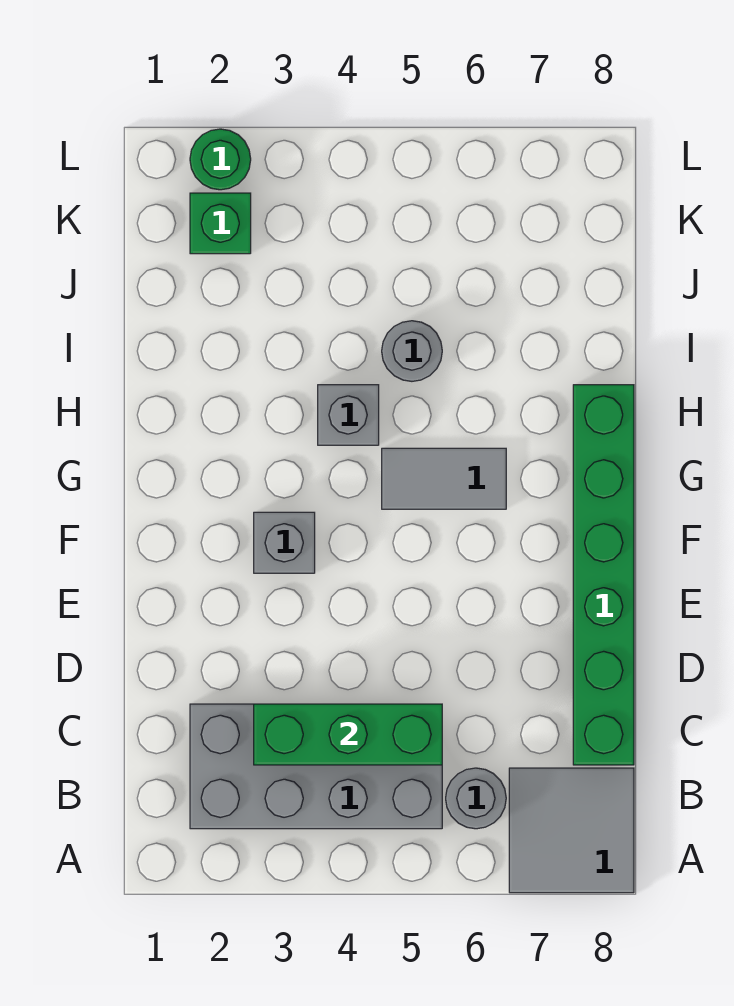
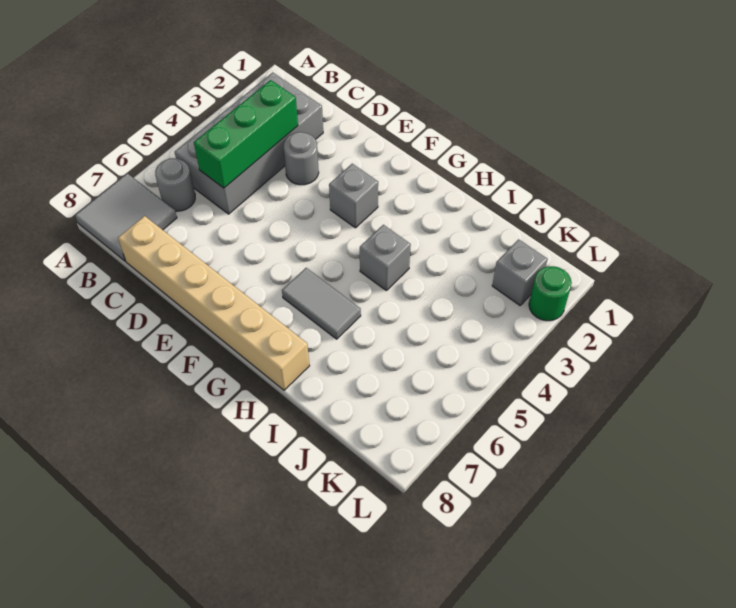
green brick C8:H8 level 1 -> tan brick C8:H8 level 1
grey tile G5:G6 level 1 -> grey tile G6:H6 level 1
grey round brick I5 level 1 -> grey round brick D3 level 1
green brick K2 level 1 -> grey brick K2 level 1

